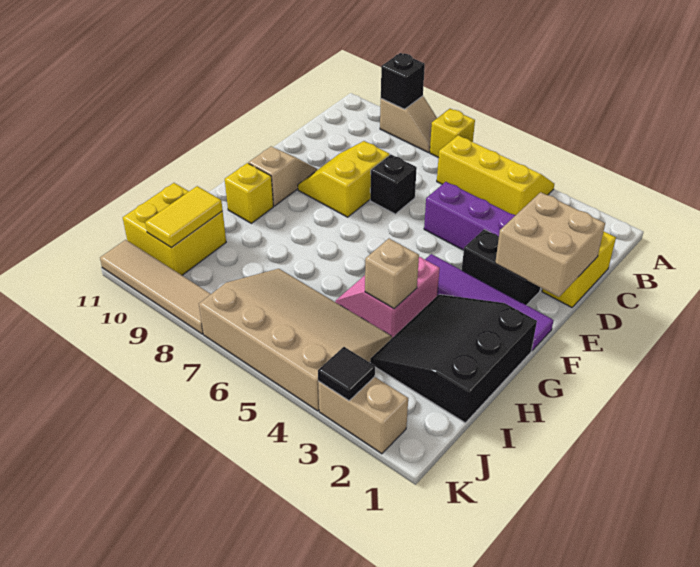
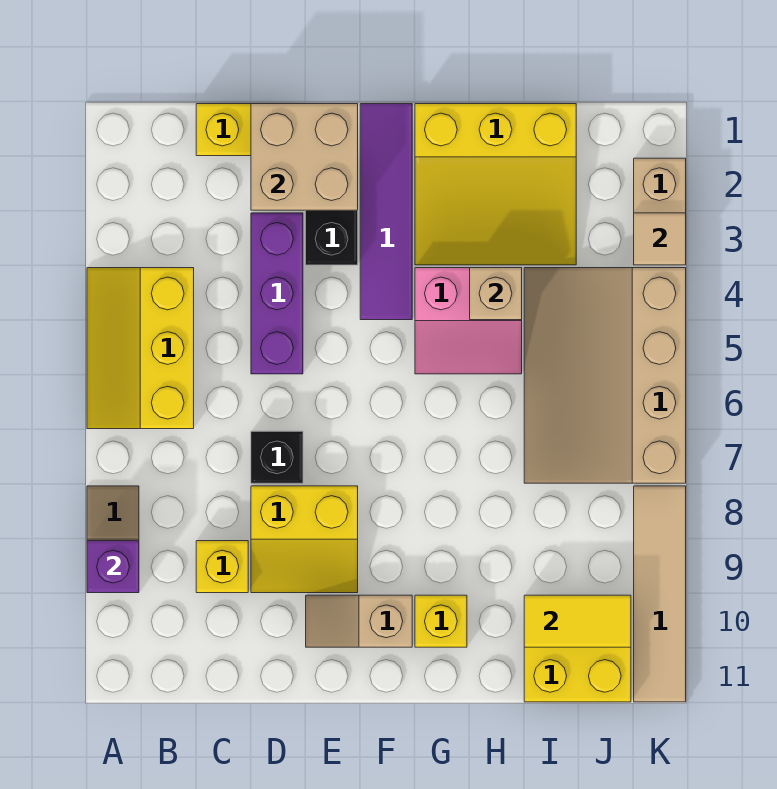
yellow brick A7 level 1 -> yellow brick C9 level 1
black brick A9 level 2 -> purple brick A9 level 2
black slope G1:I3 level 1 top 1 -> yellow slope G1:I3 level 1 top 1
black tile K3 level 2 -> tan tile K3 level 2

